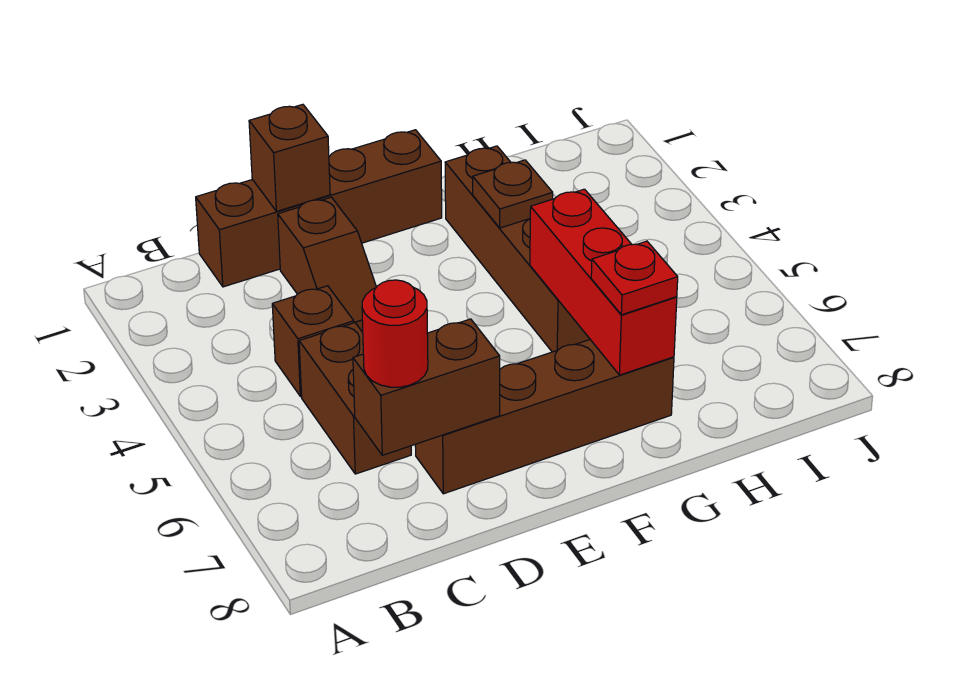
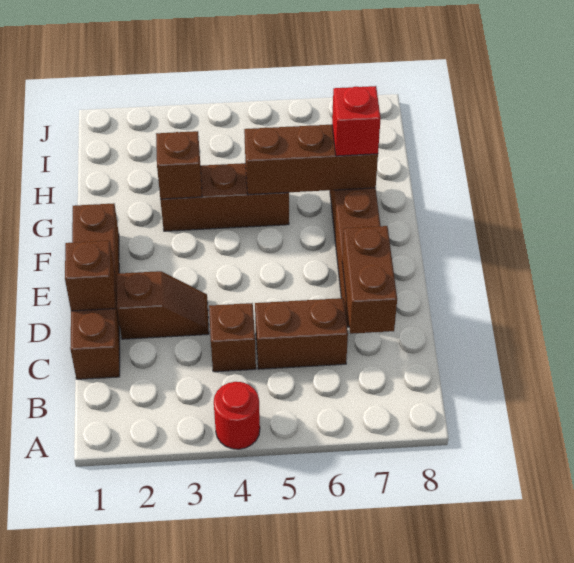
red round brick C7 level 3 -> red round brick A4 level 1
brown brick G2:G5 level 1 -> brown brick G3:G5 level 1
brown plate G3 level 2 -> brown brick G3 level 2
red brick G5:G7 level 2 -> brown brick G5:G7 level 2
red plate G7 level 3 -> red brick G7 level 3

